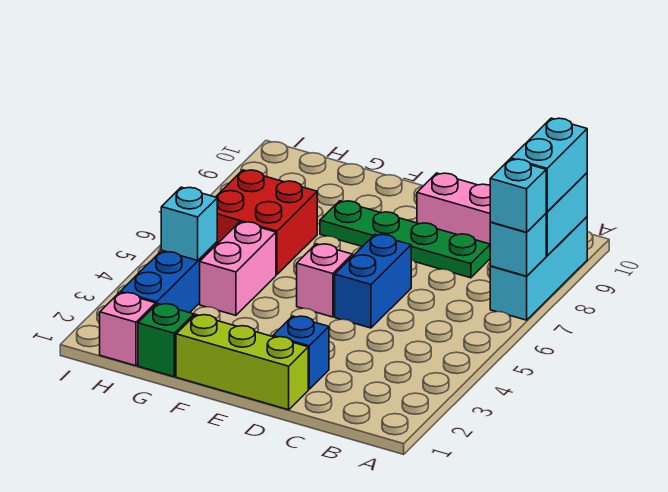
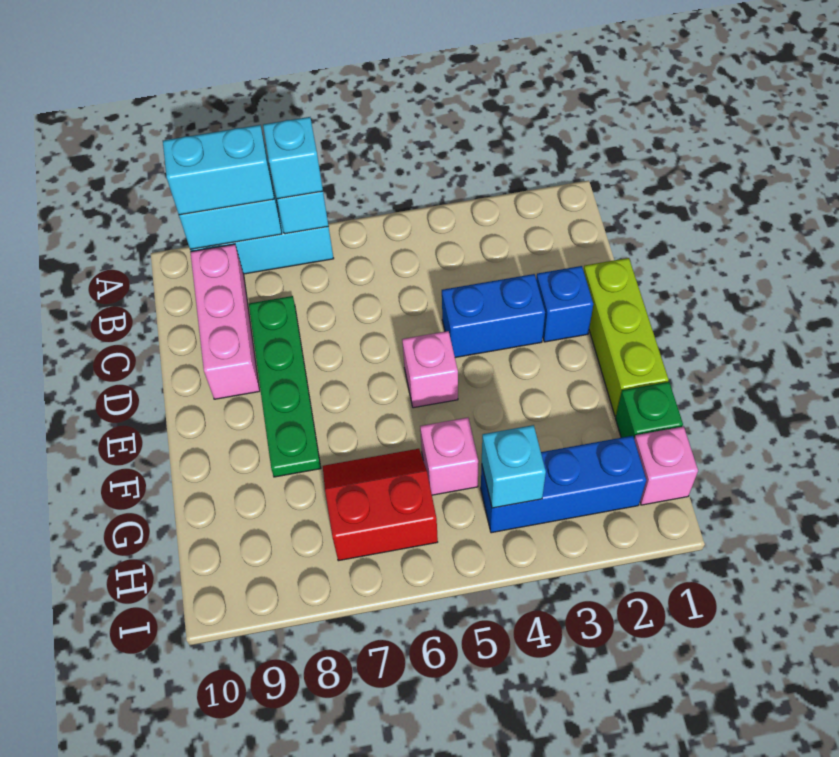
blue brick D5:D6 level 1 -> blue brick D3:D4 level 1
pink brick G4:G5 level 1 -> pink brick G5 level 1
red brick G6:H7 level 1 -> red slope G6:H7 level 1 top H

